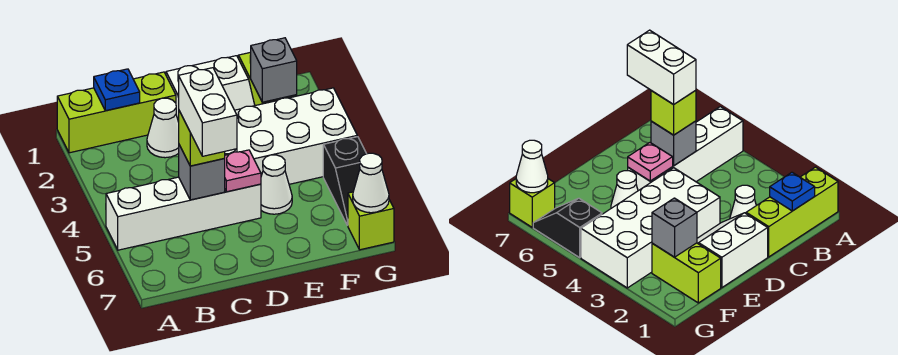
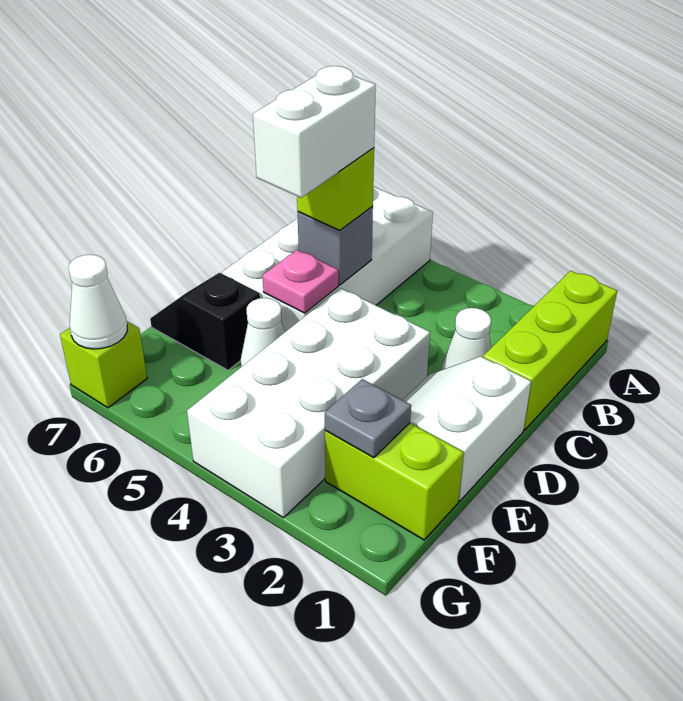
white brick A5:D5 level 1 -> white brick A5:D6 level 1
blue plate B1 level 2 -> none
white brick C5:C6 level 4 -> white brick C5:D5 level 4
grey brick F2 level 2 -> grey plate F2 level 2
black slope G5:G6 level 1 top 5 -> black slope E6:E7 level 1 top 6

